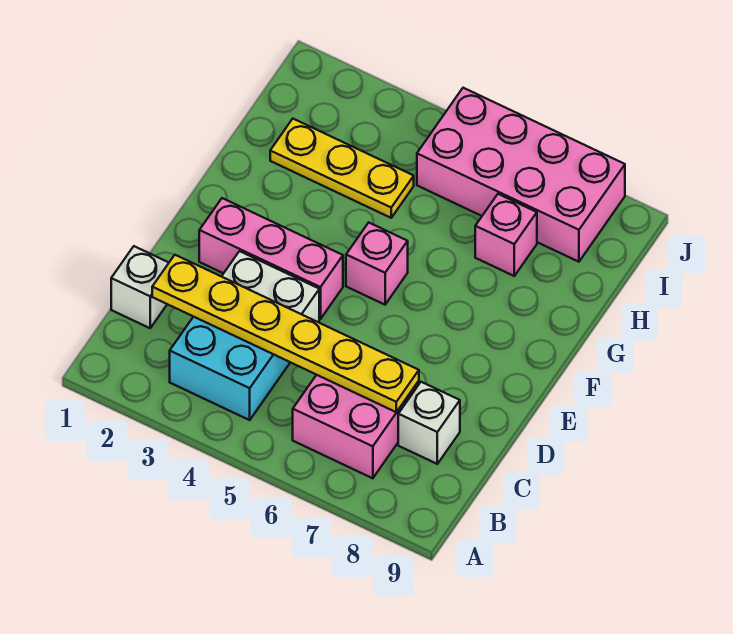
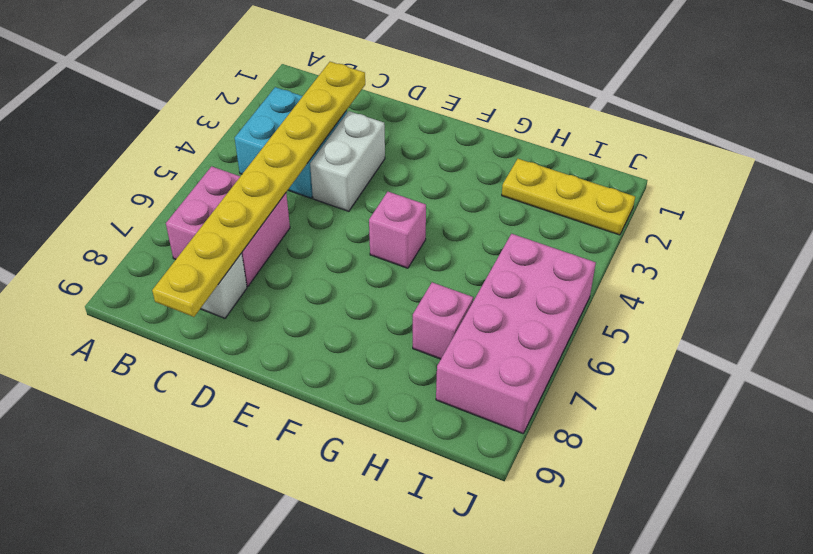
white brick C1 level 1 -> none
yellow plate C2:C7 level 2 -> yellow plate C2:C9 level 2
pink brick E2:E4 level 1 -> none
yellow plate H2:H4 level 1 -> yellow plate H2:J2 level 1

